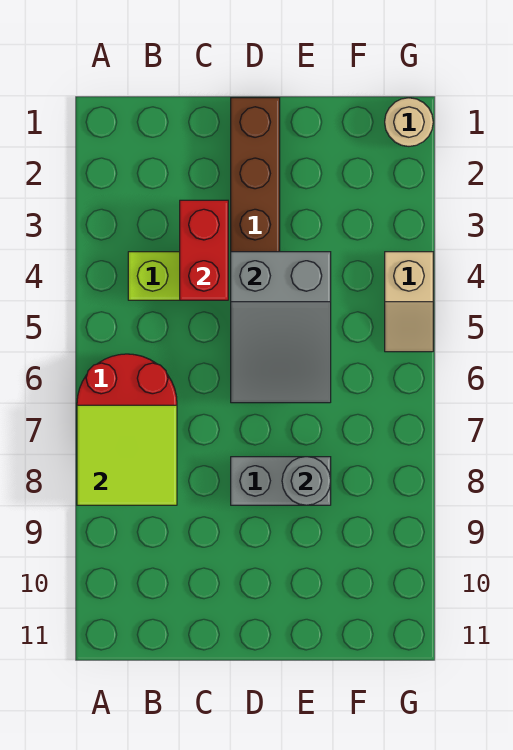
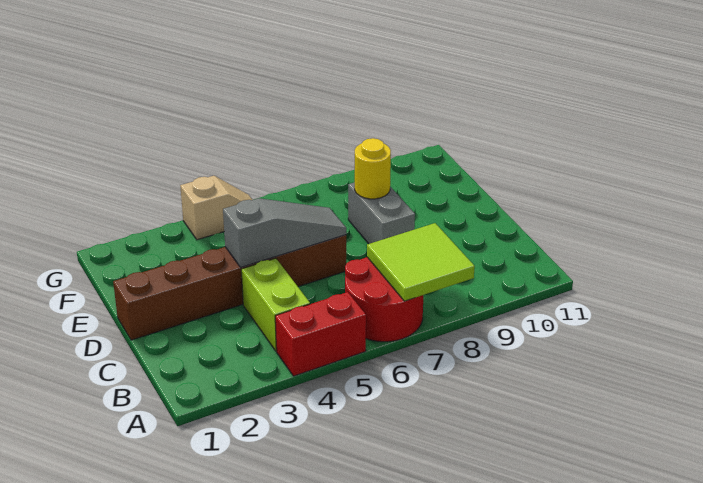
red brick C3:C4 level 2 -> red brick A4:A5 level 1
grey slope D4:E6 level 2 top 4 -> grey slope D4:D6 level 2 top 4
grey round brick E8 level 2 -> yellow round brick E8 level 2
tan round brick G1 level 1 -> none

